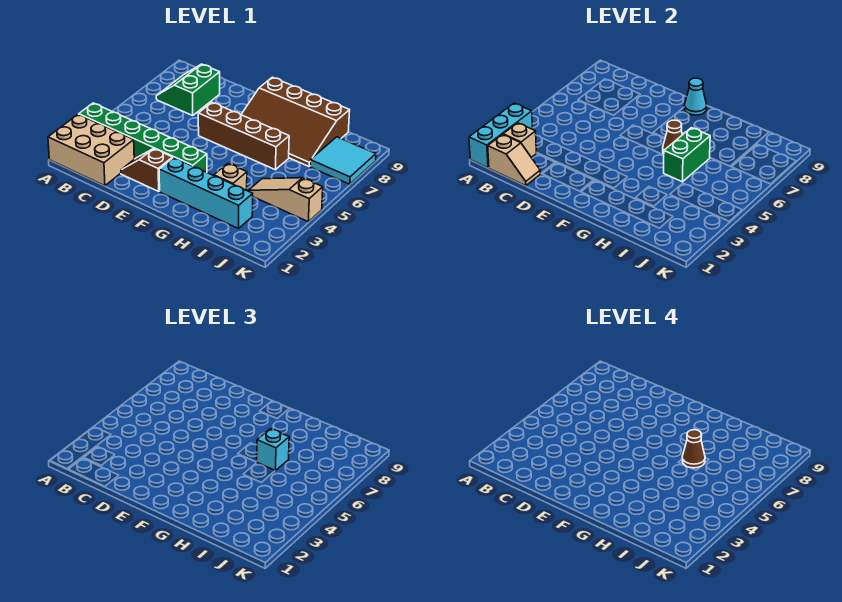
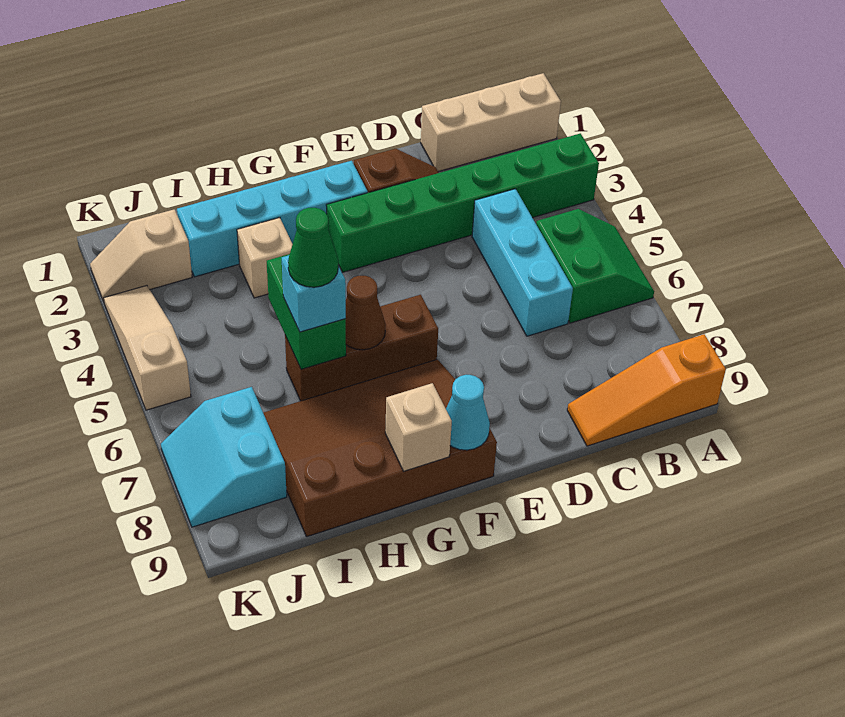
tan brick A1:C2 level 1 -> tan brick A1:C1 level 1
cyan brick A1:A3 level 2 -> cyan brick C4:C6 level 1
none -> orange slope A9:C9 level 1 top A
tan slope B1:C1 level 2 top B -> tan slope J2:K2 level 1 top J
tan brick B2 level 2 -> tan brick G9 level 2
green slope B7:C8 level 1 top C -> green slope A5:B6 level 1 top B
brown brick E6:H6 level 1 -> brown brick F6:H6 level 1
brown cone H6 level 4 -> green cone H6 level 4
tan slope I4:K4 level 1 top K -> tan slope K3:K5 level 1 top 5
cyan tile J7:K8 level 1 -> cyan slope J7:K8 level 1 top J

